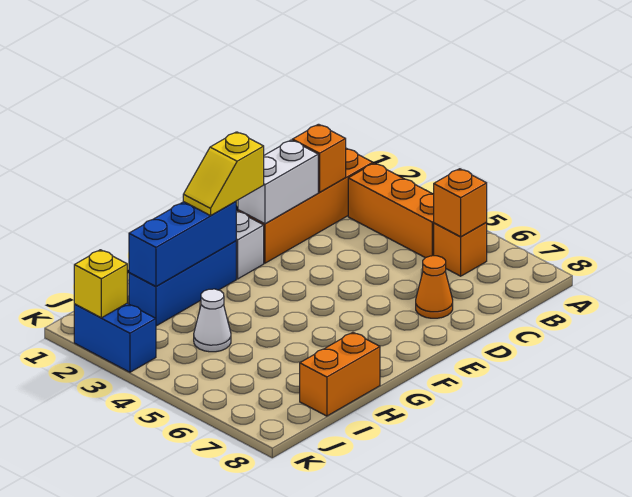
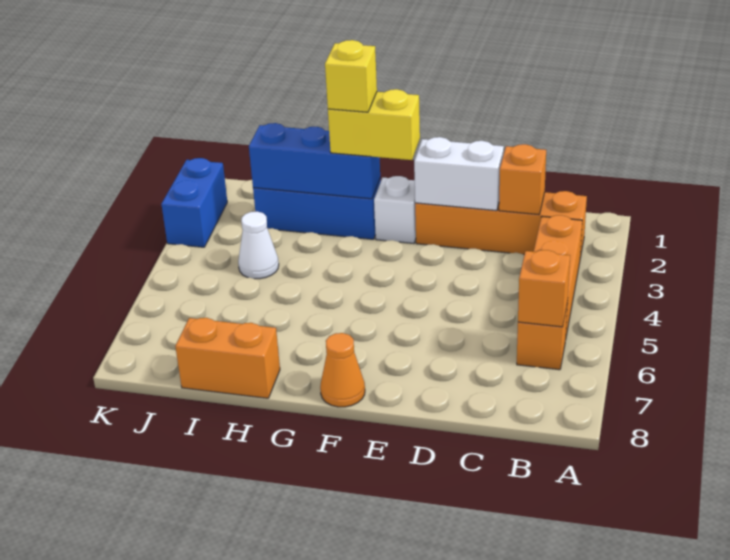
orange cone D7 level 1 -> orange cone F8 level 1
yellow slope F2:G2 level 3 top F -> yellow brick F2:G2 level 3
yellow brick K2 level 2 -> yellow brick G2 level 4

